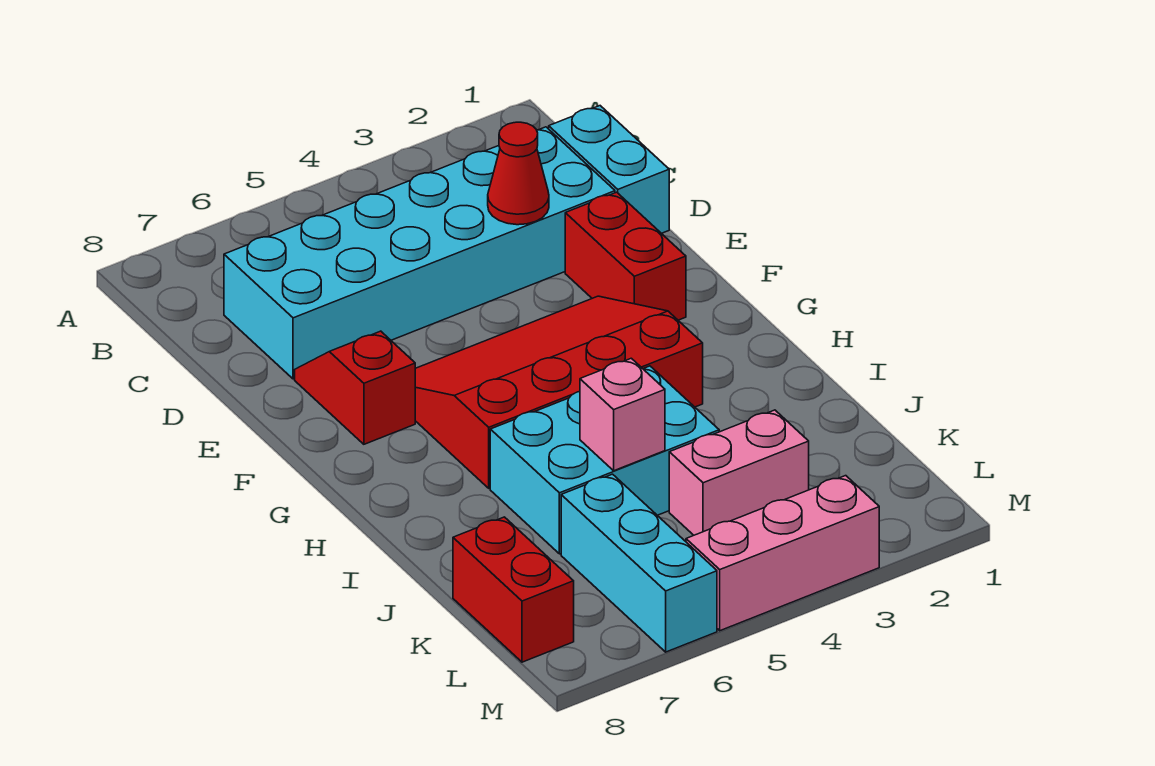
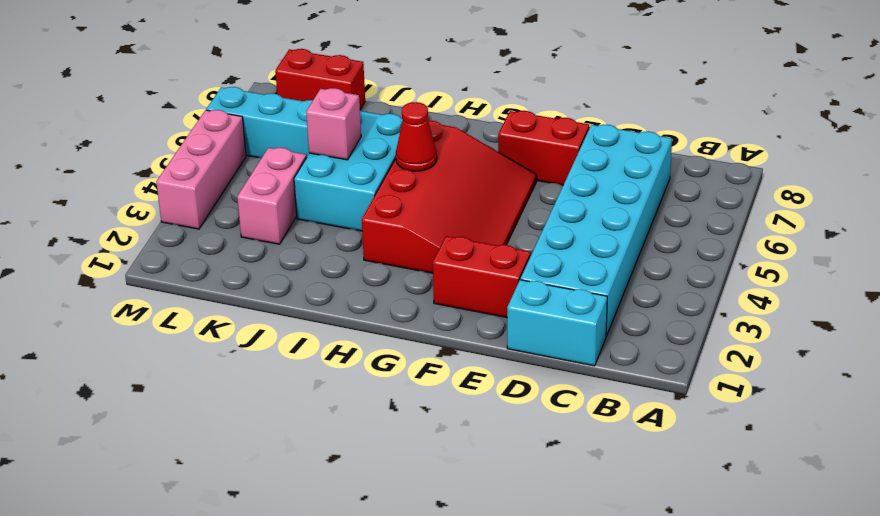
red cone D3 level 2 -> red cone H5 level 2
red slope E7:F7 level 1 top F -> red brick E7:F7 level 1

